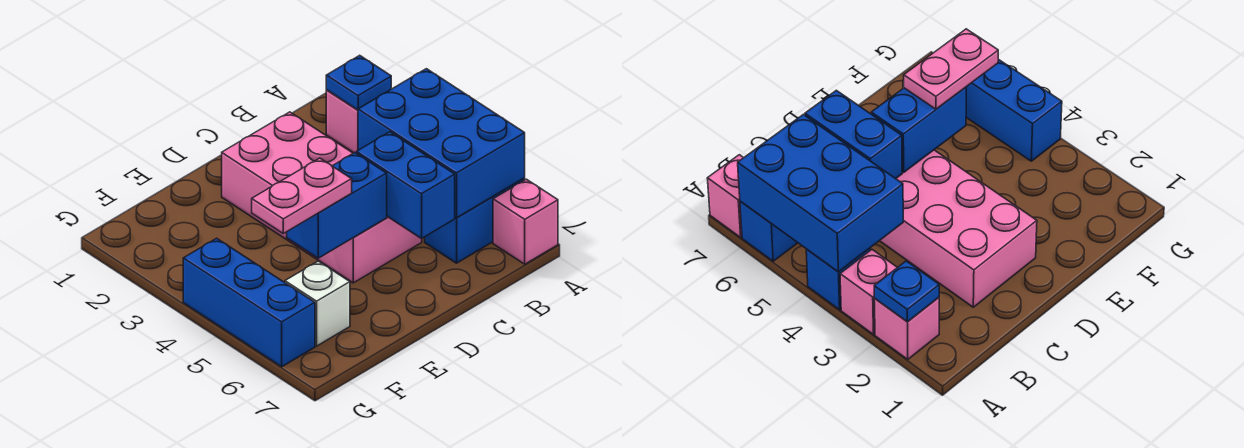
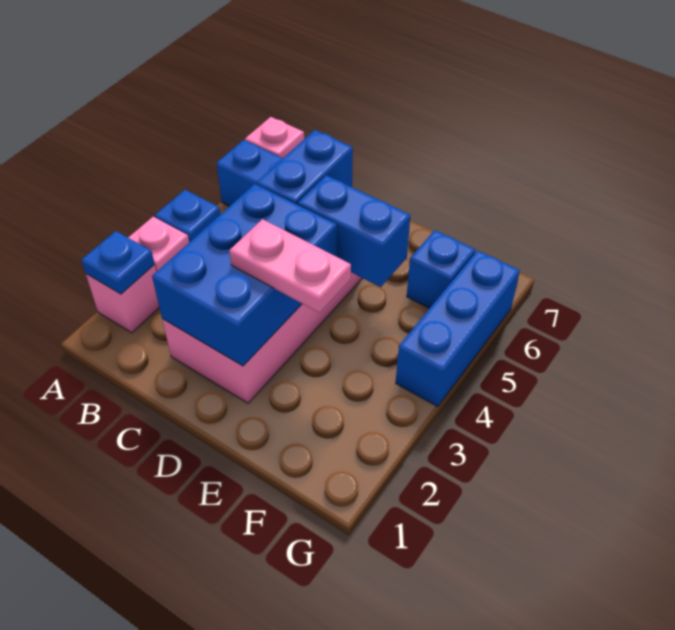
blue brick A4:B6 level 2 -> blue brick C2:D4 level 2
pink plate E5:F5 level 3 -> pink plate D3:E3 level 3
white brick F6 level 1 -> blue brick F6 level 1

